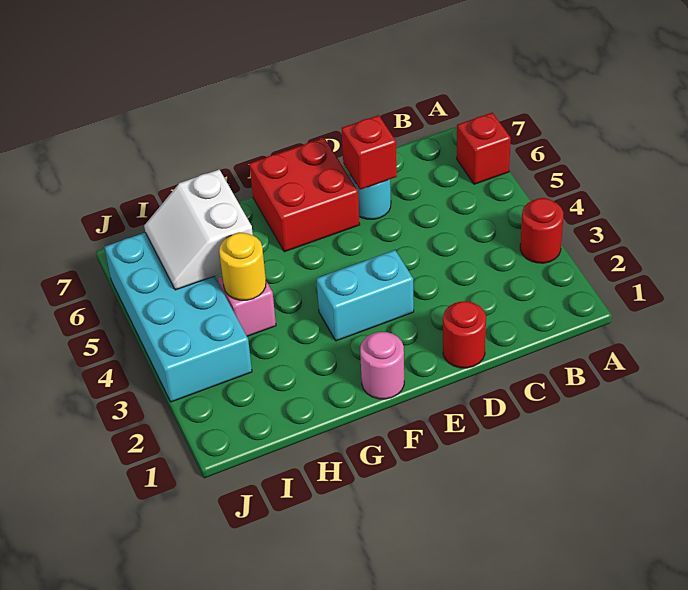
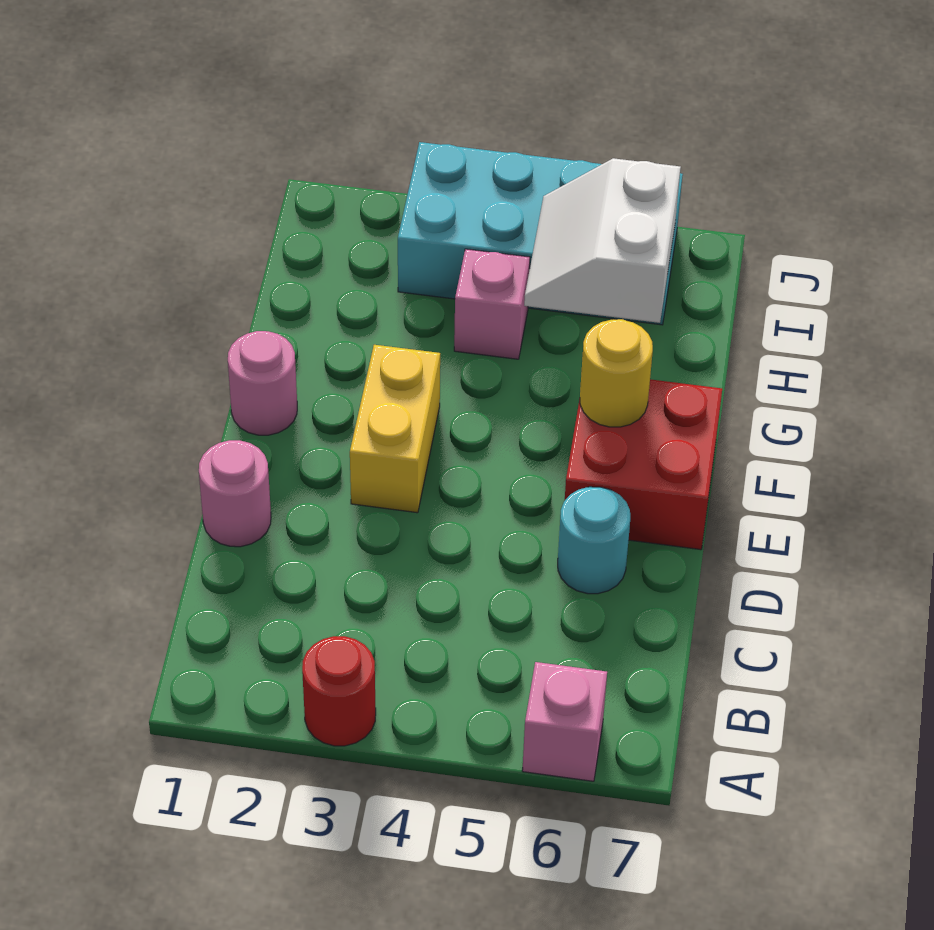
red brick A6 level 1 -> pink brick A6 level 1
red round brick D1 level 1 -> pink round brick D1 level 1
red brick D6 level 2 -> none
cyan brick E3:F3 level 1 -> yellow brick E3:F3 level 1
yellow round brick H4 level 2 -> yellow round brick F6 level 2
white slope H5:I6 level 2 top H -> white slope H5:I6 level 2 top 6

